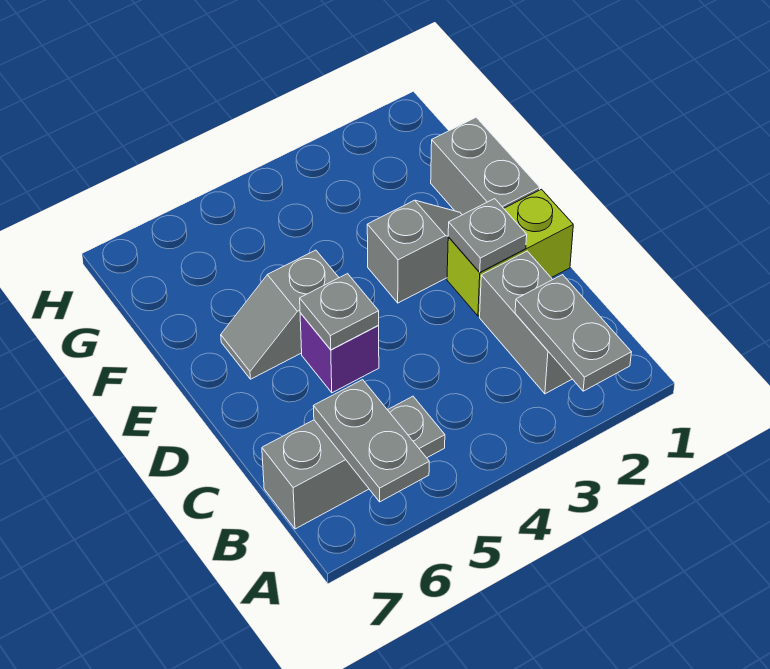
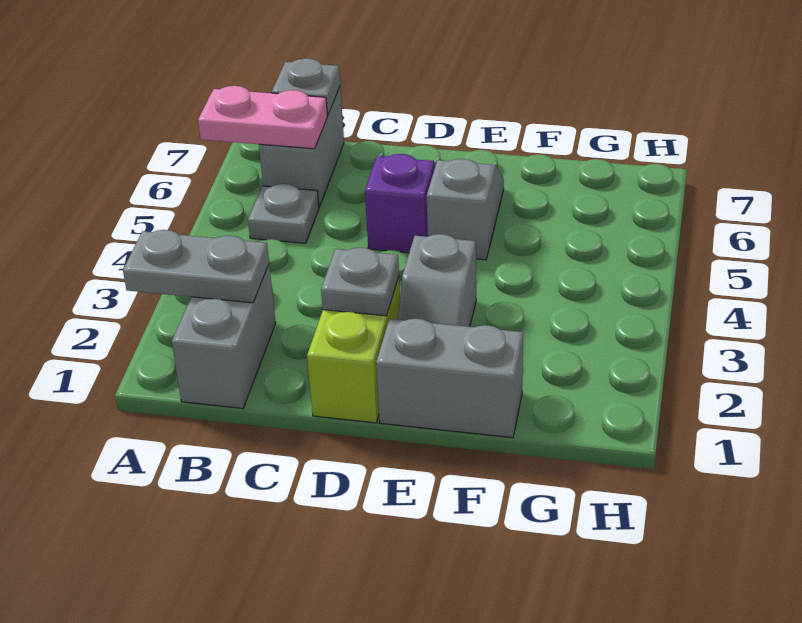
grey plate A6:B6 level 2 -> pink plate A6:B6 level 2
grey brick B2:C2 level 1 -> grey brick B1:B2 level 1
grey plate D5 level 2 -> grey plate B7 level 2

